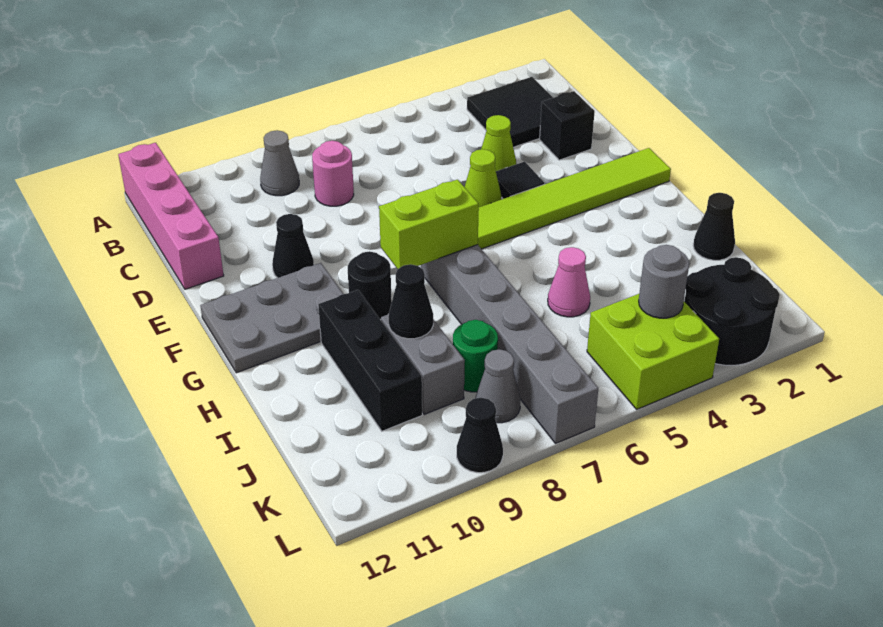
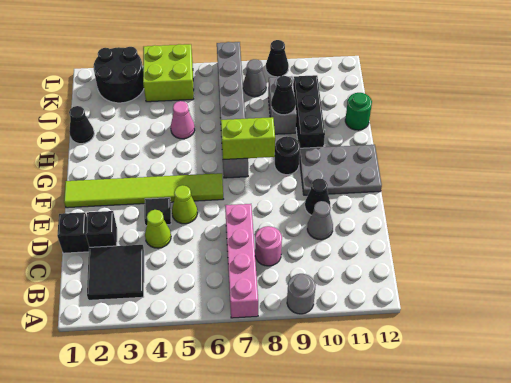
pink brick A12:D12 level 1 -> pink brick A7:D7 level 1
grey cone B9 level 1 -> grey cone D10 level 1
none -> black brick D1 level 1
green round brick J8 level 1 -> green round brick I12 level 1
grey round brick K4 level 2 -> grey round brick A9 level 1

